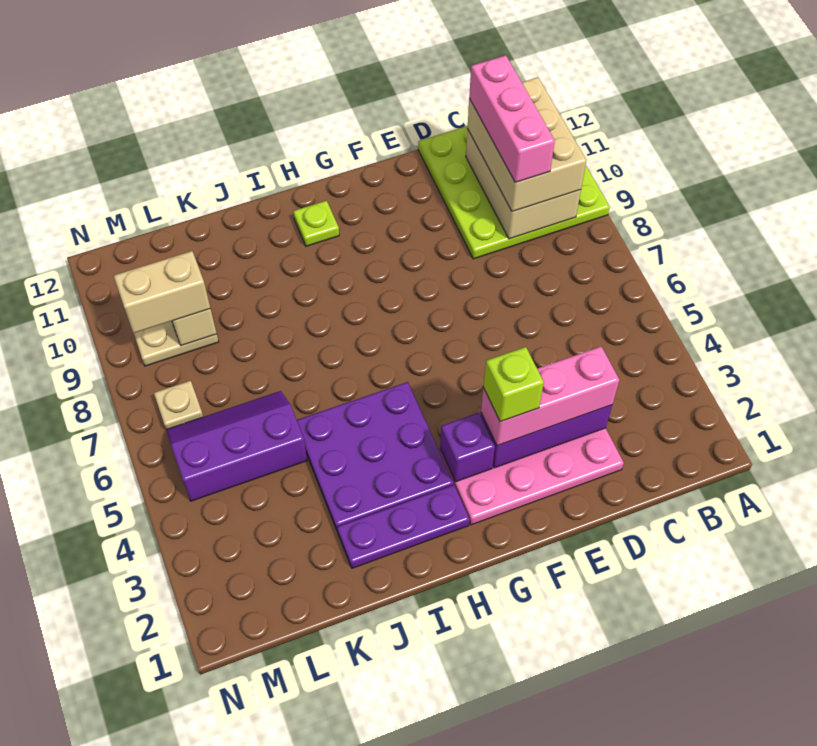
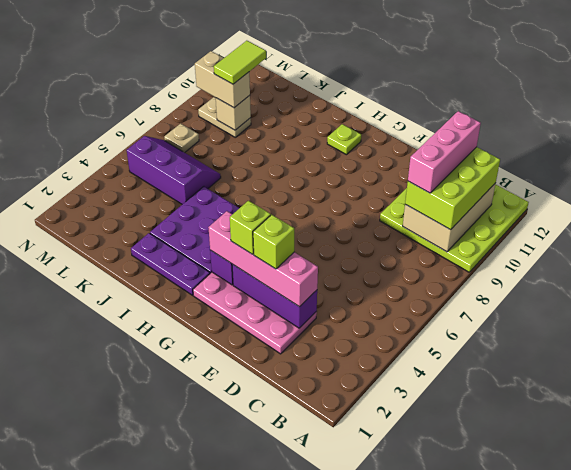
tan brick B9:C11 level 3 -> lime brick B9:C11 level 3
pink brick D3:F3 level 3 -> pink brick D3:G3 level 3
none -> lime brick E3 level 4
none -> lime tile L9:L10 level 4

